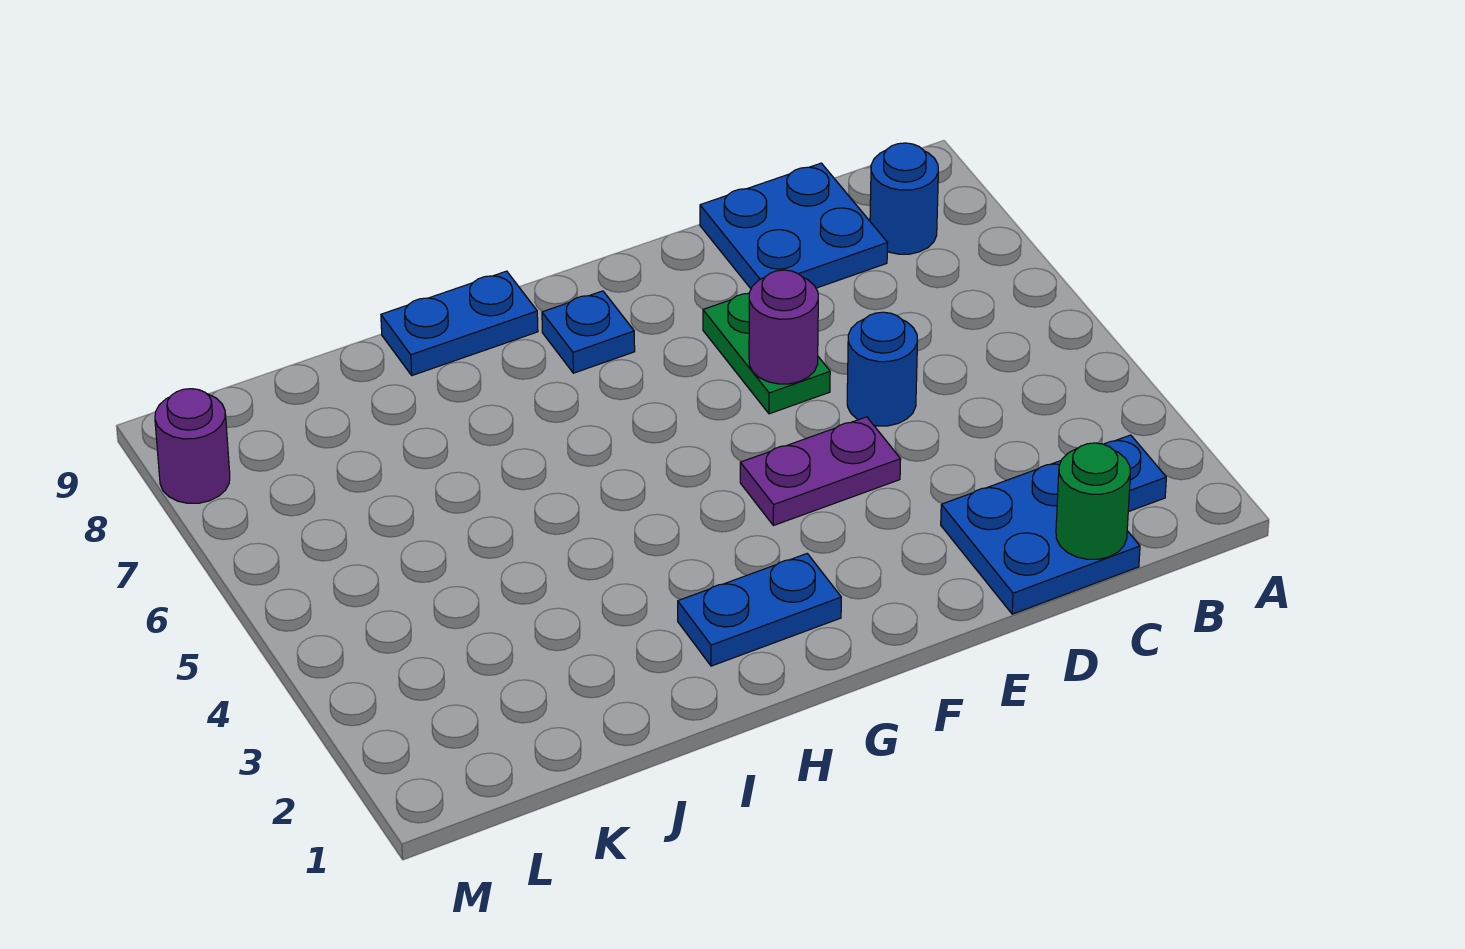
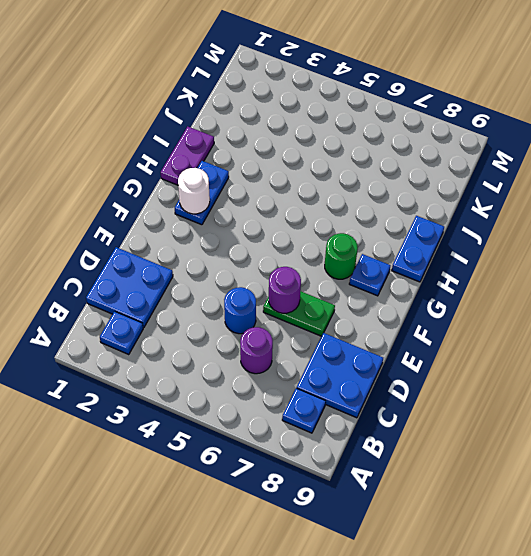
blue round brick B8 level 1 -> blue plate B8 level 1
green round brick C1 level 2 -> green round brick G7 level 1
purple plate E4:F4 level 1 -> purple plate H1:I1 level 1
none -> white round brick G2 level 2
purple round brick M8 level 1 -> purple round brick C6 level 1

